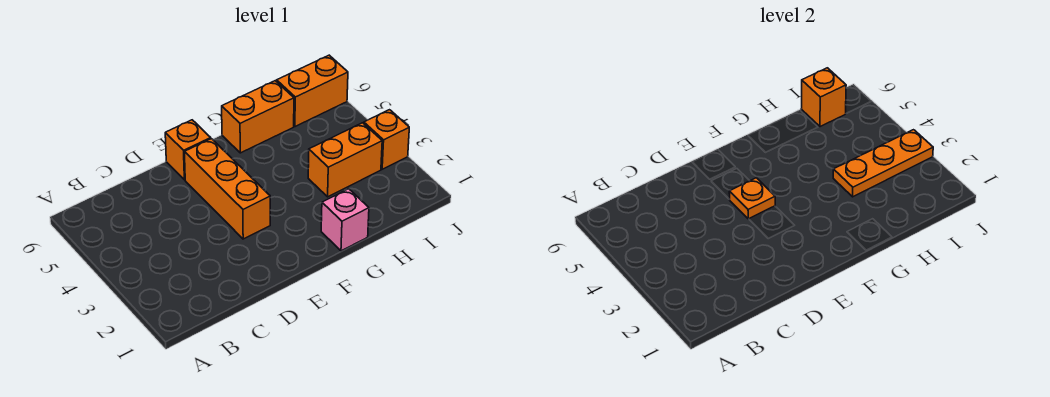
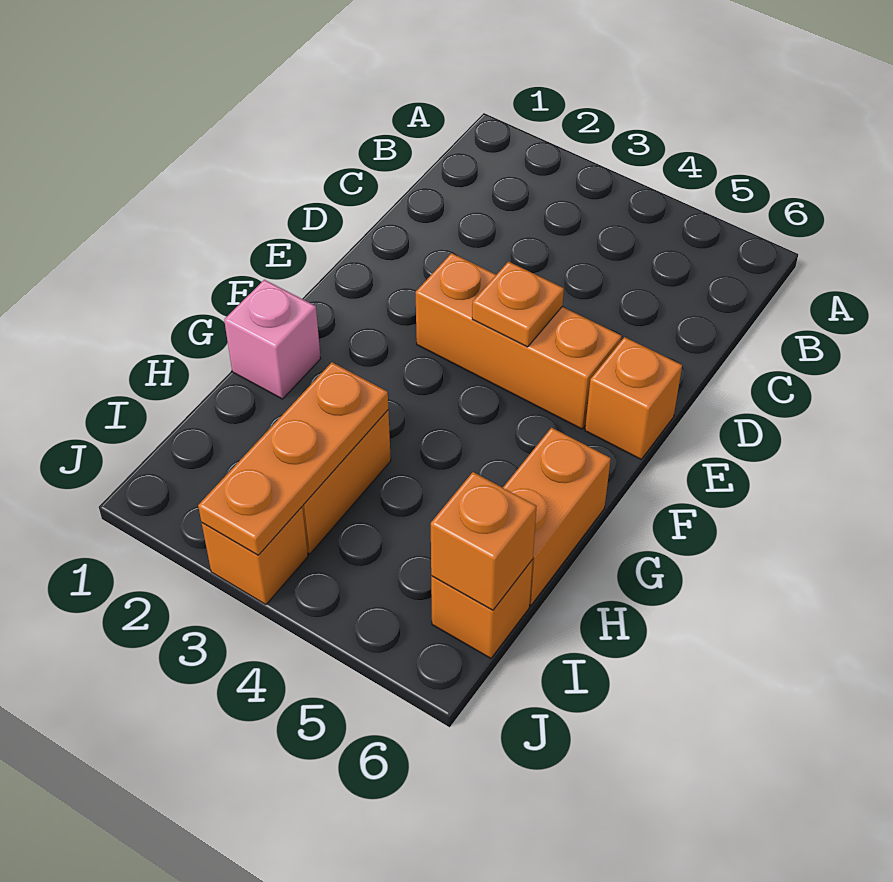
orange brick I6:J6 level 1 -> orange brick I6 level 1

